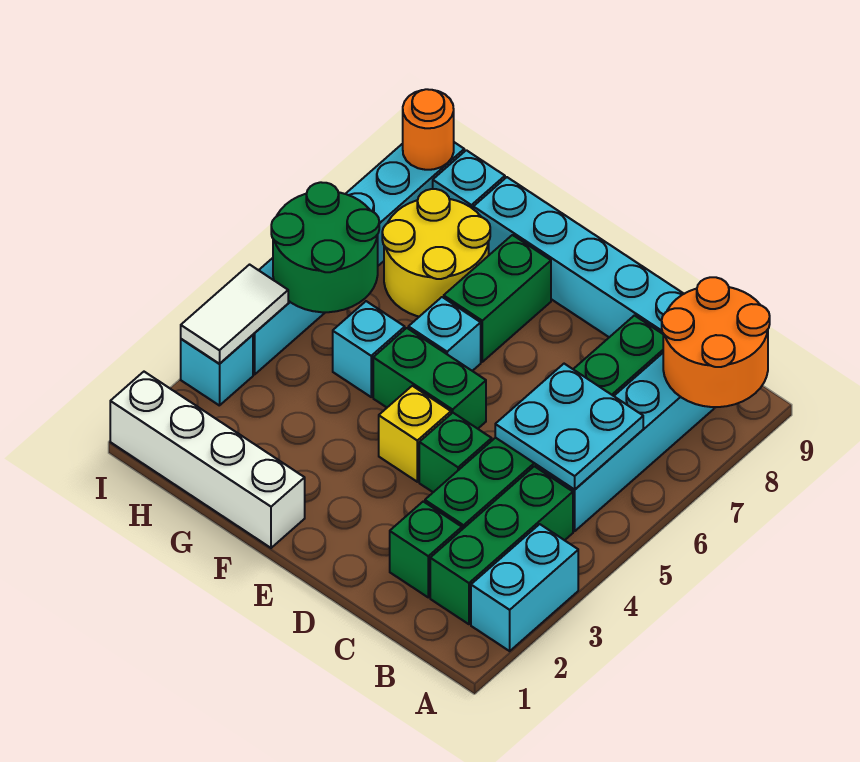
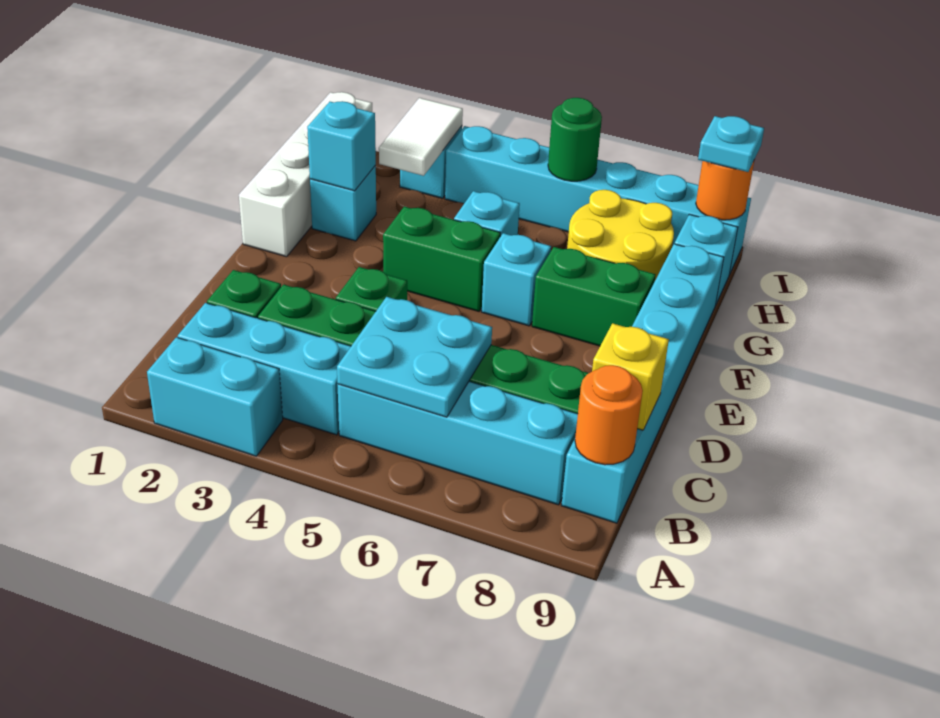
orange round brick A8:B9 level 2 -> orange round brick B9 level 2
green brick B2:B4 level 1 -> cyan brick B2:B4 level 1
yellow brick E4 level 1 -> yellow brick C9 level 2
green brick E5:F5 level 1 -> green brick F4:F5 level 1
none -> cyan brick G2 level 1
none -> cyan brick G2 level 2
green round brick H5:I6 level 2 -> green round brick I6 level 2
white tile I3:I4 level 2 -> white tile H3:I3 level 2
none -> cyan plate I9 level 3

